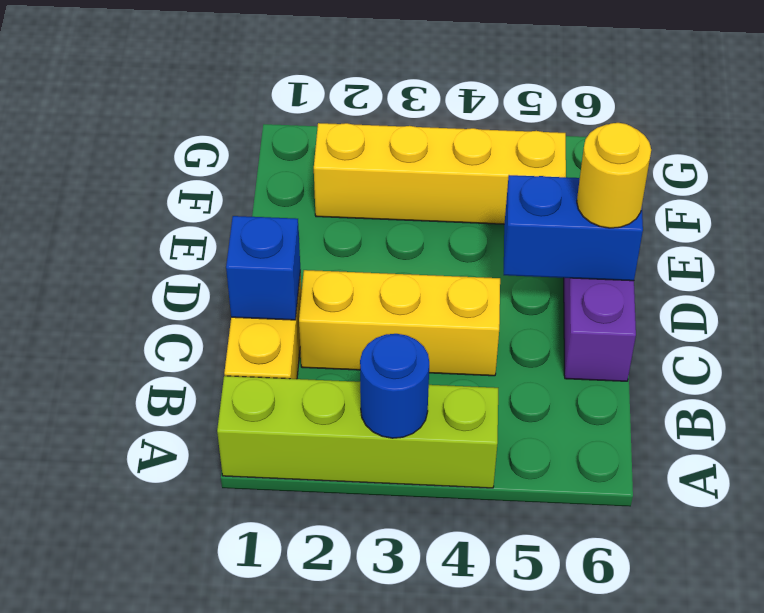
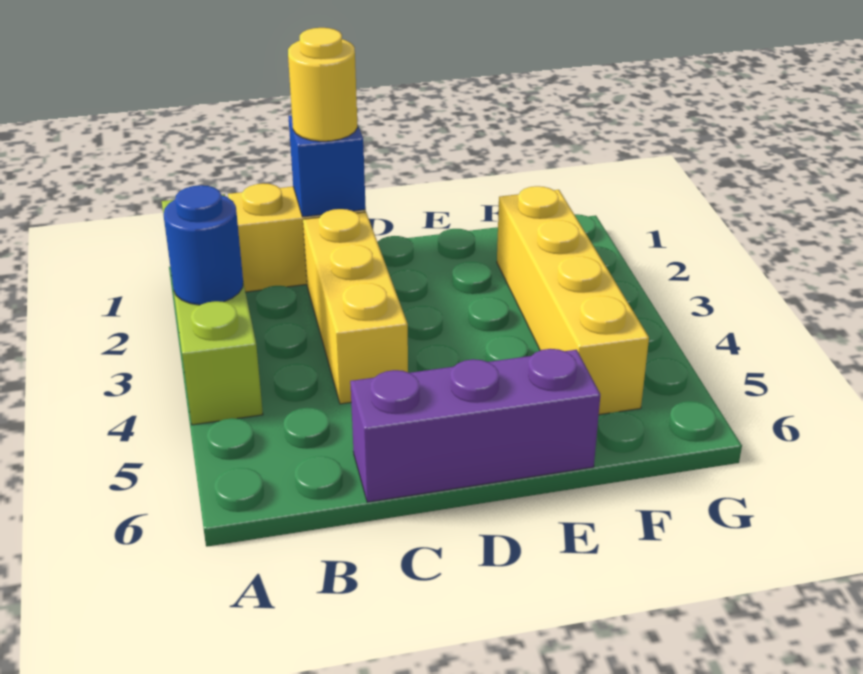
blue brick D5:D6 level 2 -> none
yellow round brick D6 level 3 -> yellow round brick C1 level 3

